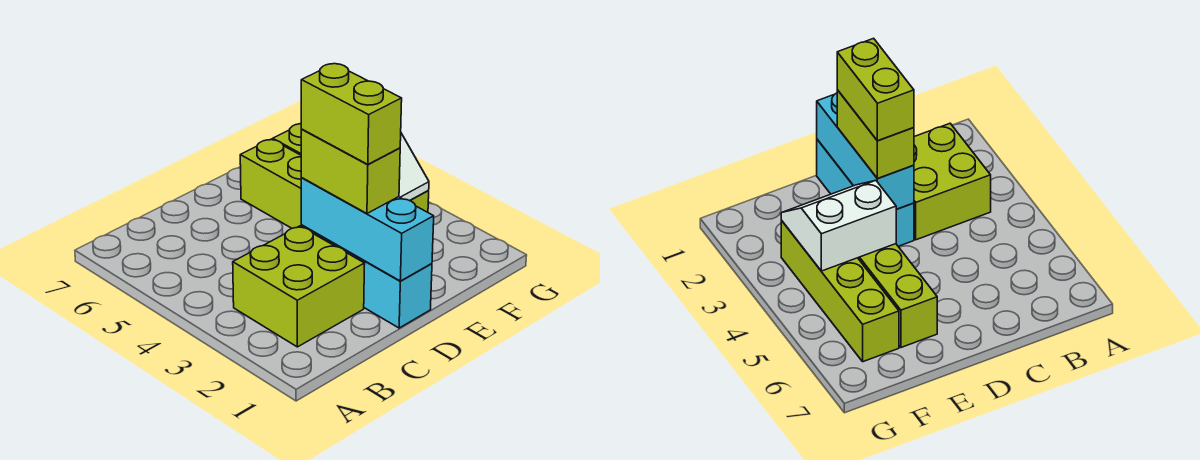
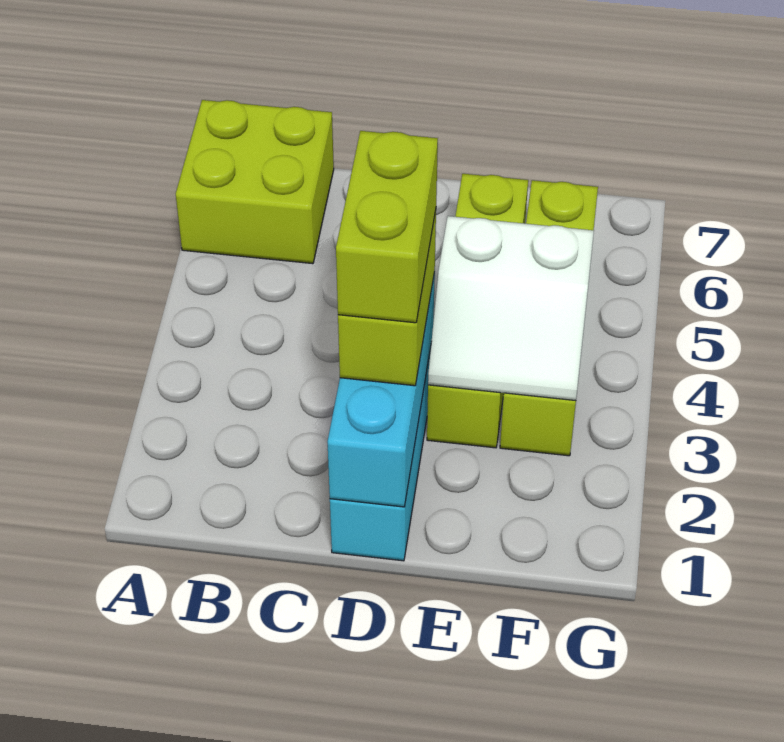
lime brick B2:C3 level 1 -> lime brick A6:B7 level 1

